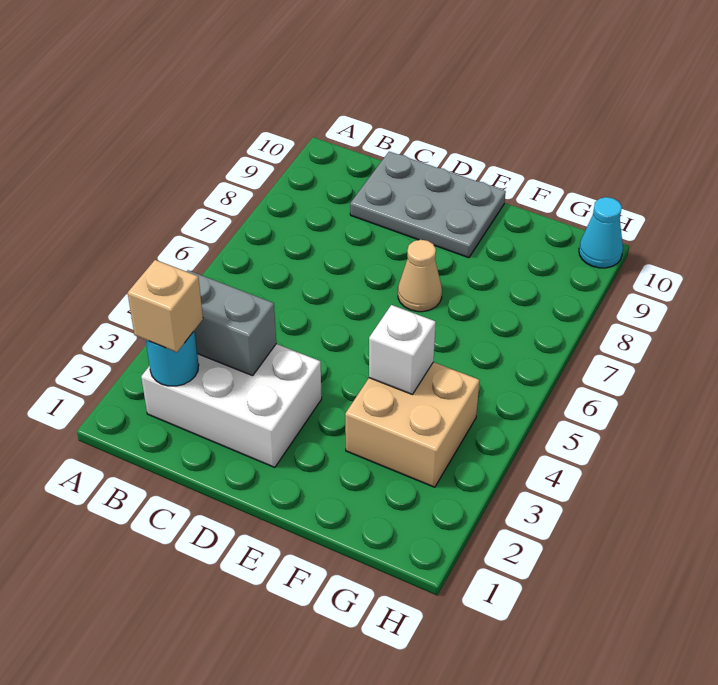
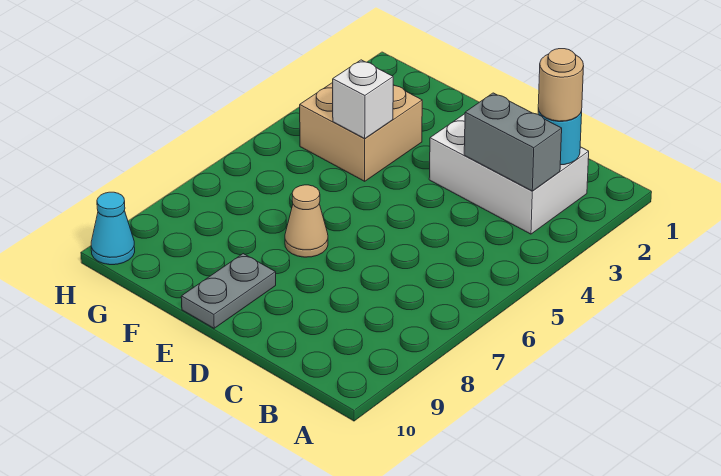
tan brick B2 level 3 -> tan round brick B2 level 3
grey plate C9:E10 level 1 -> grey plate E9:E10 level 1

